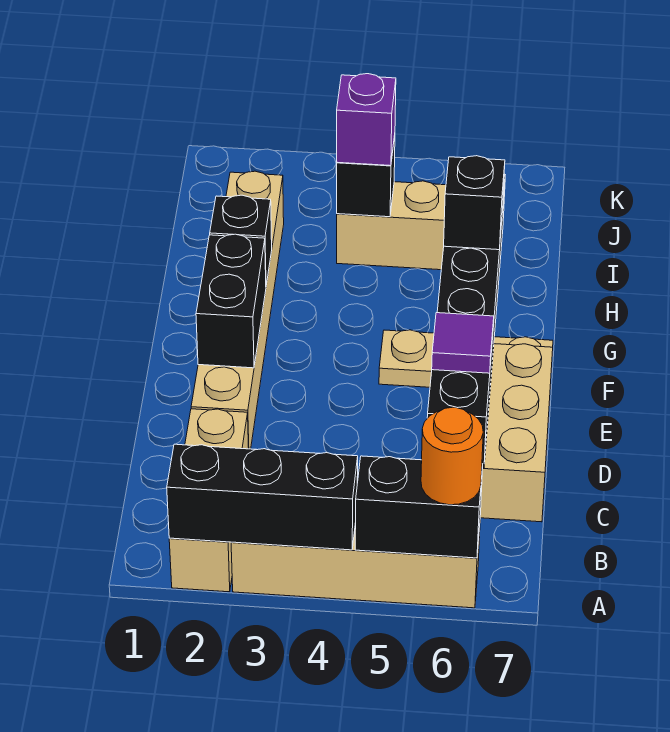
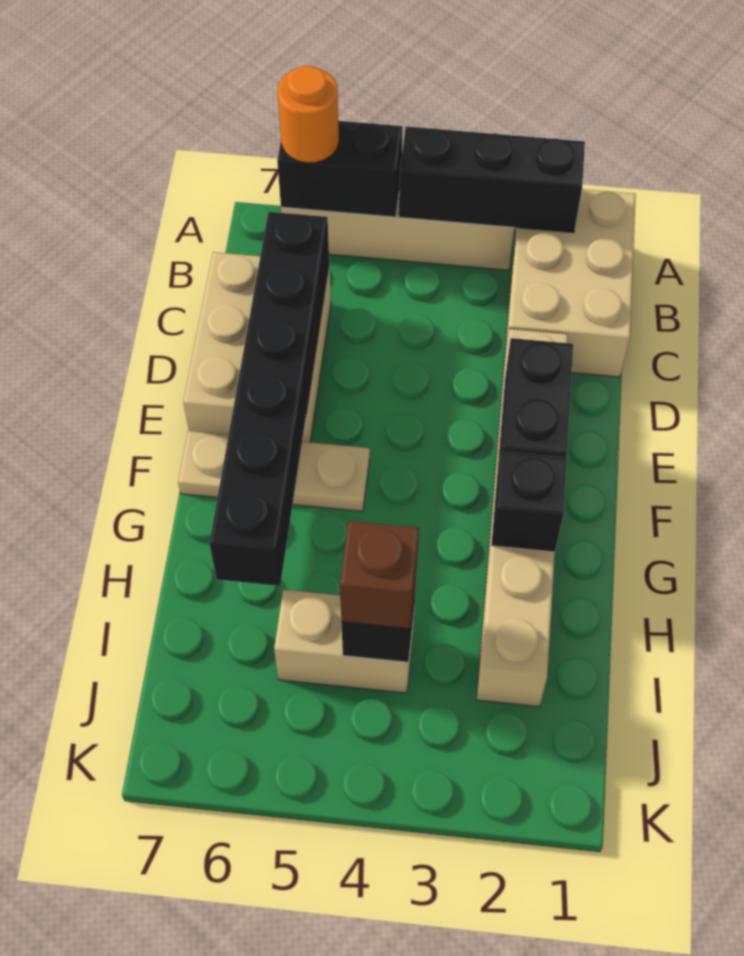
tan brick A2:C2 level 1 -> tan brick A1:C2 level 1
purple tile D6 level 3 -> none
black brick G6 level 3 -> none
purple brick I4 level 3 -> brown brick I4 level 3

